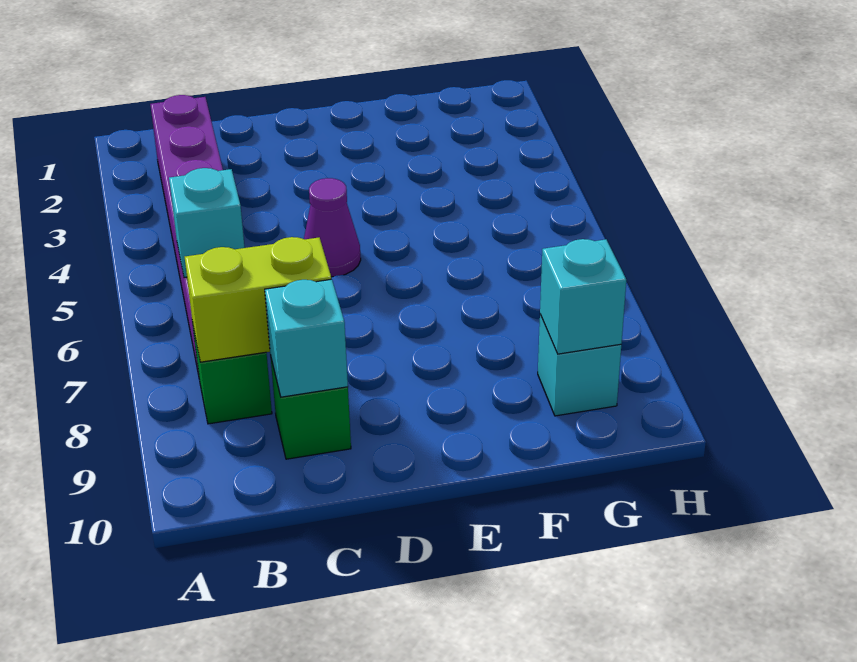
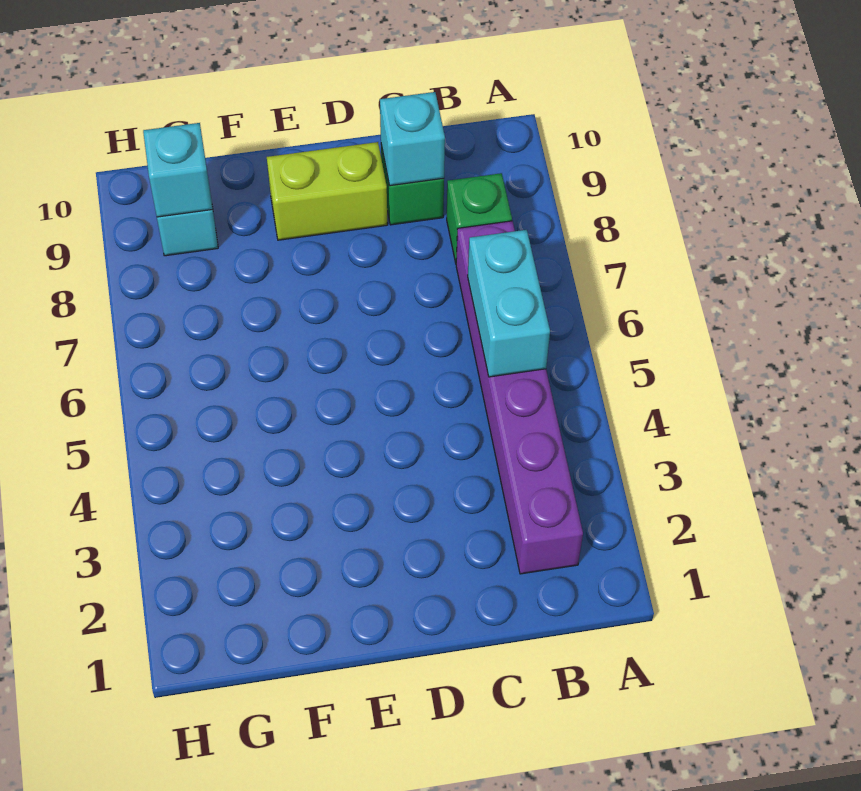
cyan brick B6 level 2 -> cyan brick B5:B6 level 2
lime brick B8:C8 level 2 -> lime brick D9:E9 level 1
purple cone D5 level 1 -> none

